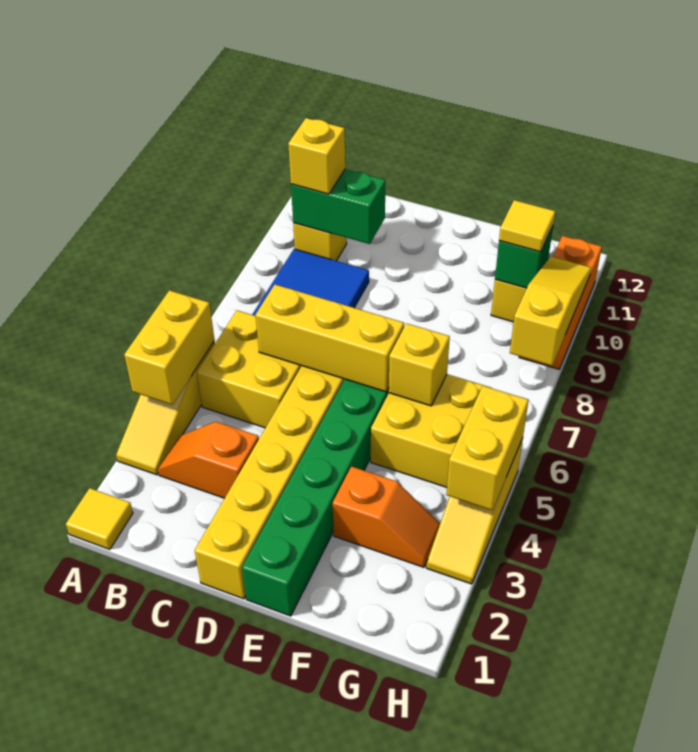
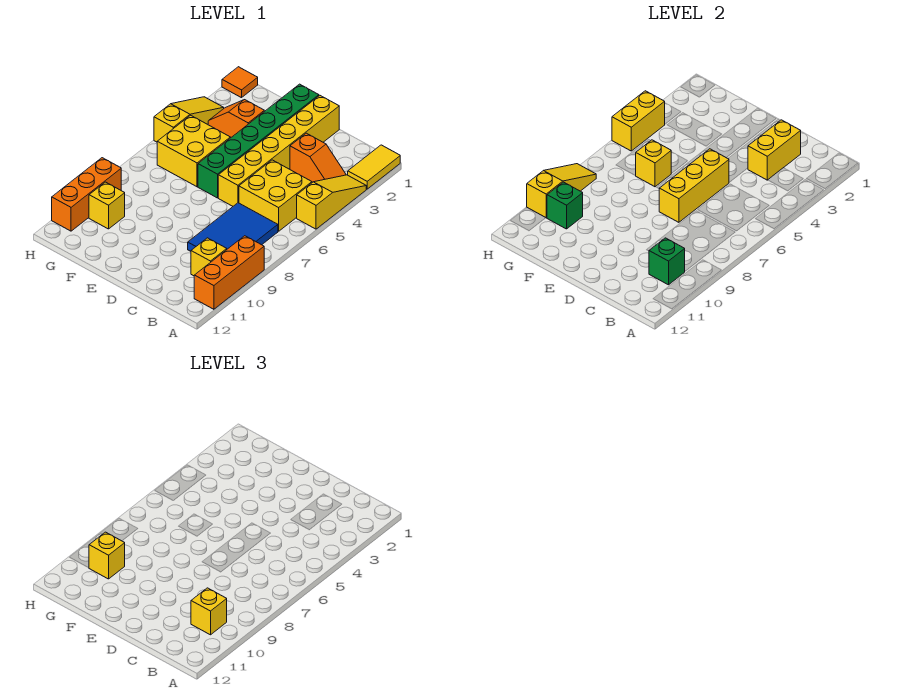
yellow tile A1 level 1 -> yellow tile A1:A2 level 1
yellow brick A4:A5 level 2 -> yellow brick C2:C3 level 2
none -> orange brick A9:A11 level 1
green brick B10:C10 level 2 -> green brick B10 level 2
yellow brick C6:E6 level 2 -> yellow brick D5:D7 level 2
yellow tile G10 level 3 -> yellow brick G10 level 3
none -> orange tile H1 level 1
yellow slope H8:H10 level 2 top 8 -> yellow slope H8:H10 level 2 top 10

